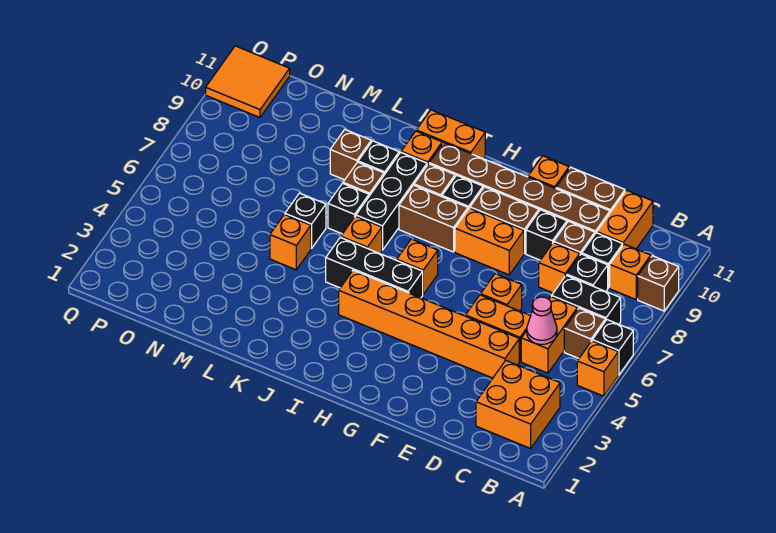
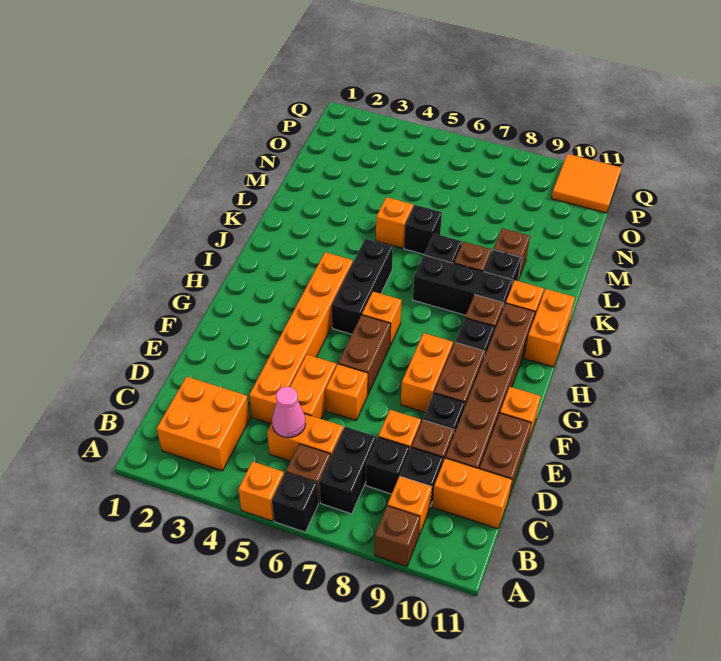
brown brick H8:I8 level 1 -> brown brick F6:G6 level 1
orange brick J6 level 1 -> none

